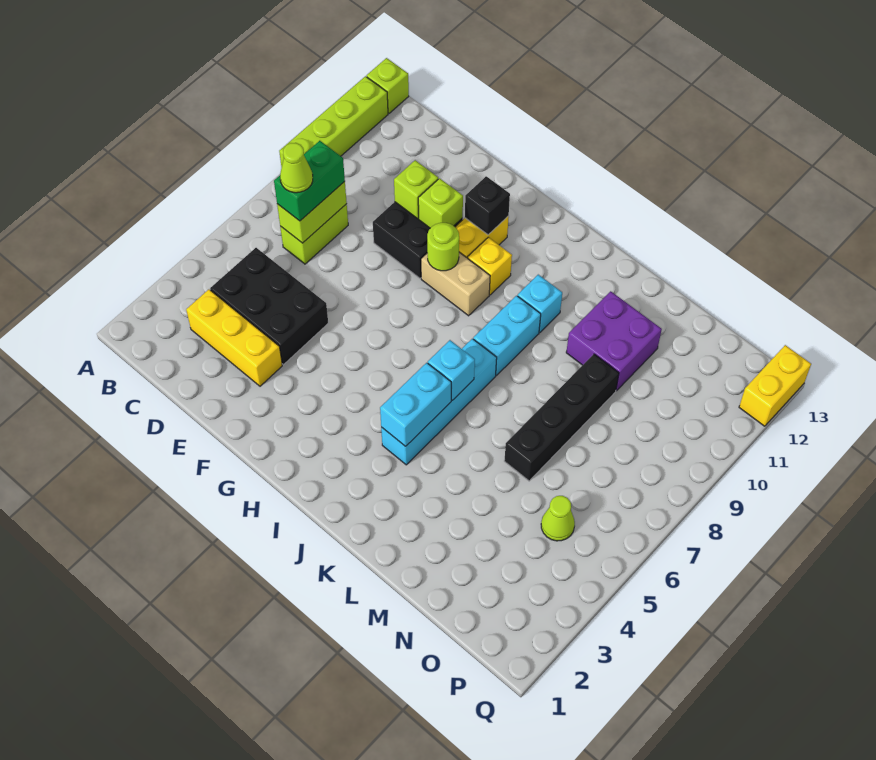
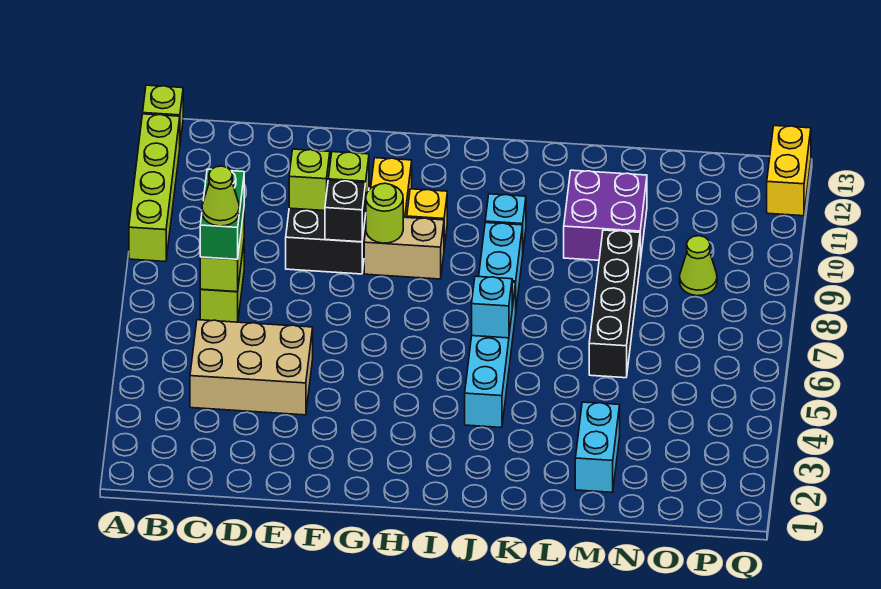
yellow brick C3:E3 level 1 -> none
black brick C4:E5 level 1 -> tan brick C4:E5 level 1
black brick G11 level 2 -> black brick F9 level 2
cyan brick J4:J5 level 2 -> cyan brick M2:M3 level 1
lime cone O5 level 1 -> lime cone O9 level 1

